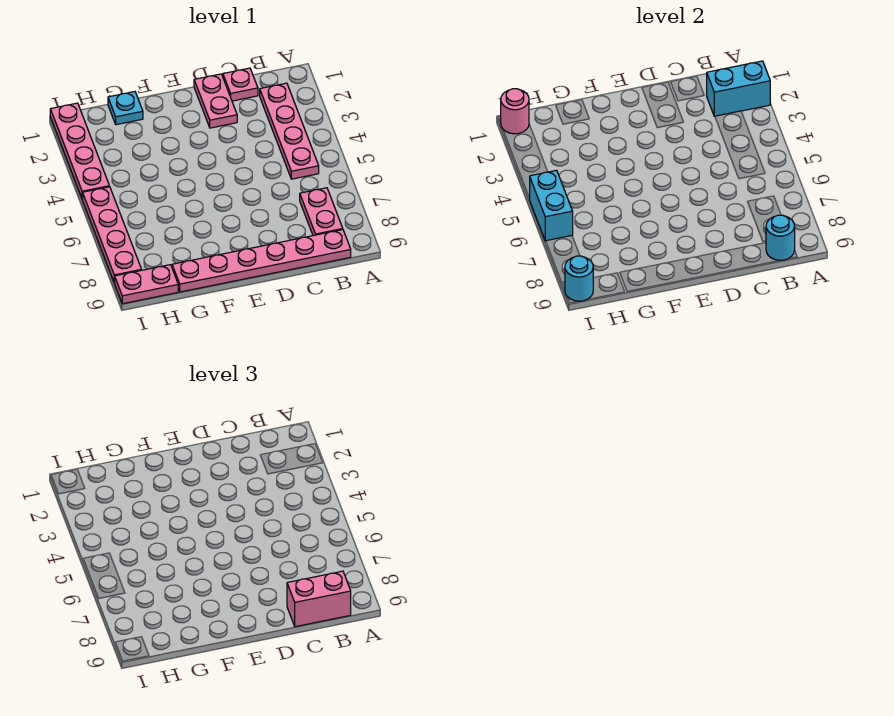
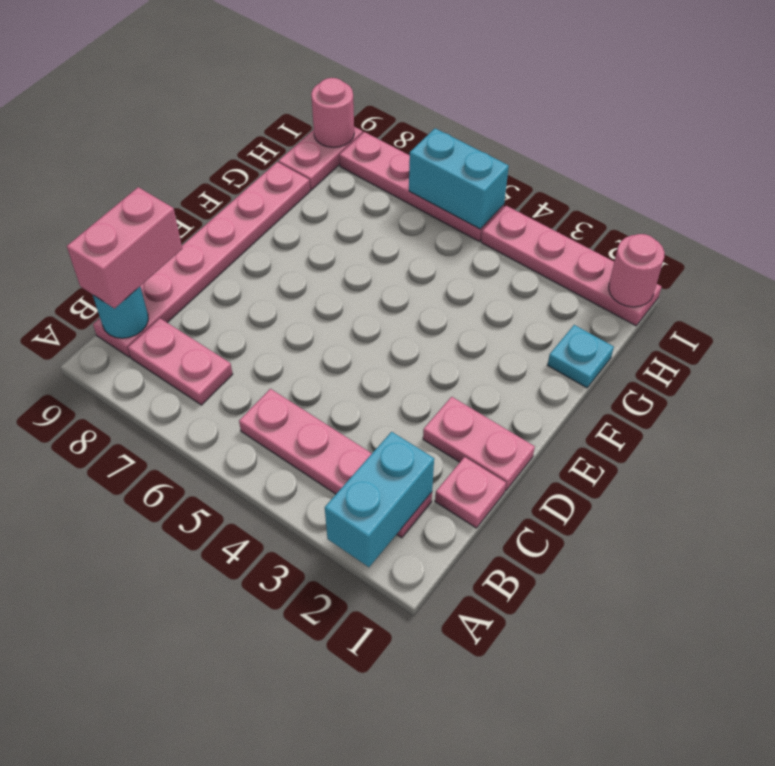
cyan round brick I9 level 2 -> pink round brick I9 level 2

